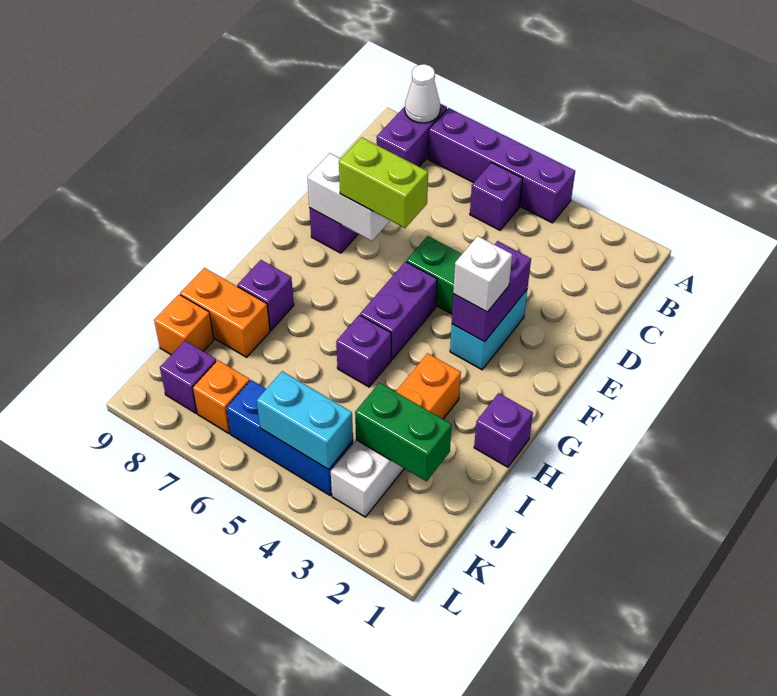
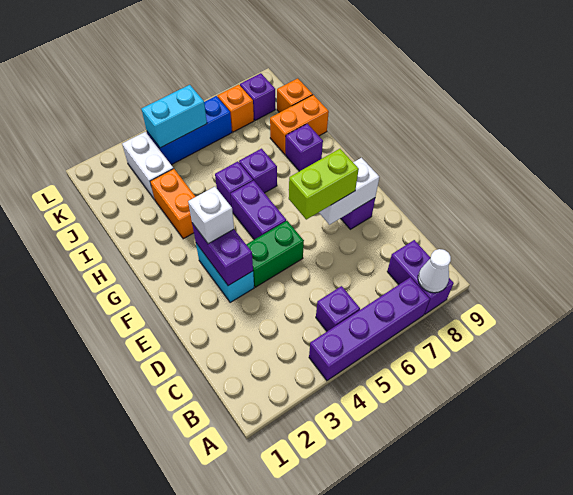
purple brick H1 level 1 -> purple brick H6 level 1
green brick J2:J3 level 2 -> none

